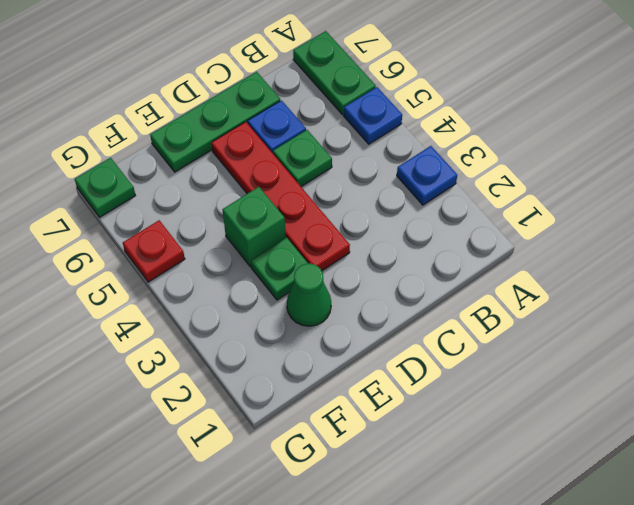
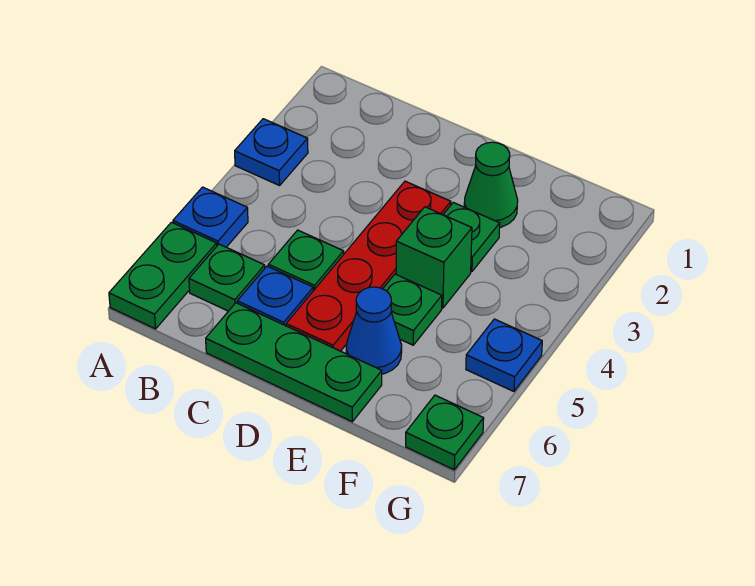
none -> green plate B6 level 1
none -> green plate E5 level 1
none -> blue cone E6 level 1
red plate G5 level 1 -> blue plate G5 level 1

